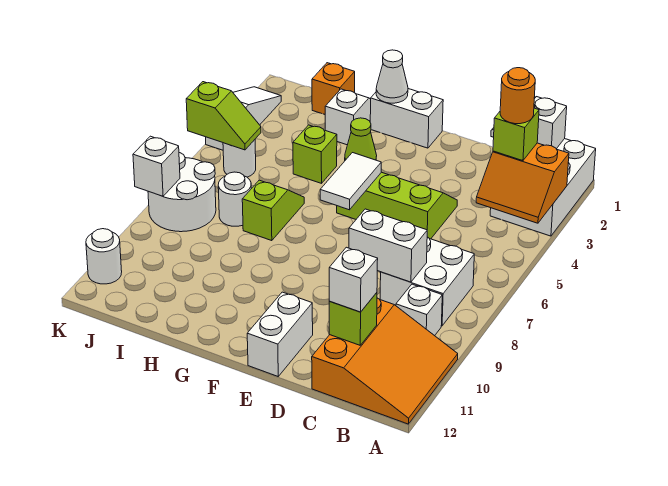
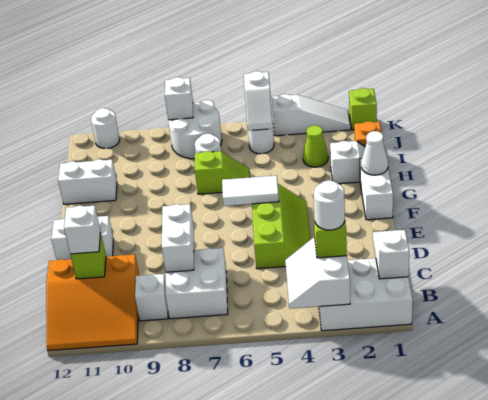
orange slope A3:B4 level 2 top 3 -> white slope A3:B4 level 2 top 3
orange round brick B3 level 4 -> white round brick B3 level 4
lime cone G3 level 1 -> lime cone I3 level 1
lime brick H4 level 1 -> lime brick K1 level 1
none -> white brick H11:H12 level 1
lime slope J5:K5 level 2 top K -> white slope J5:K5 level 2 top K

